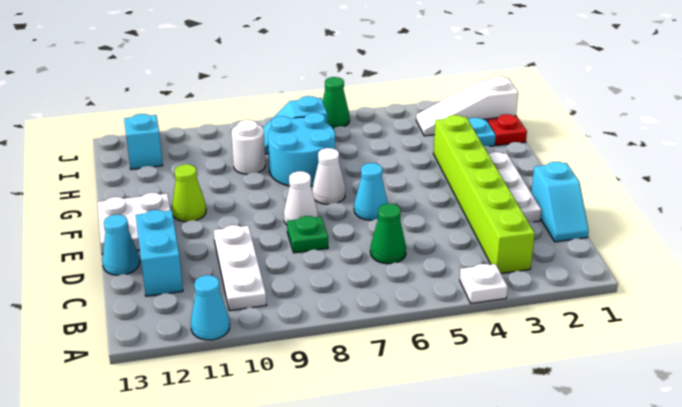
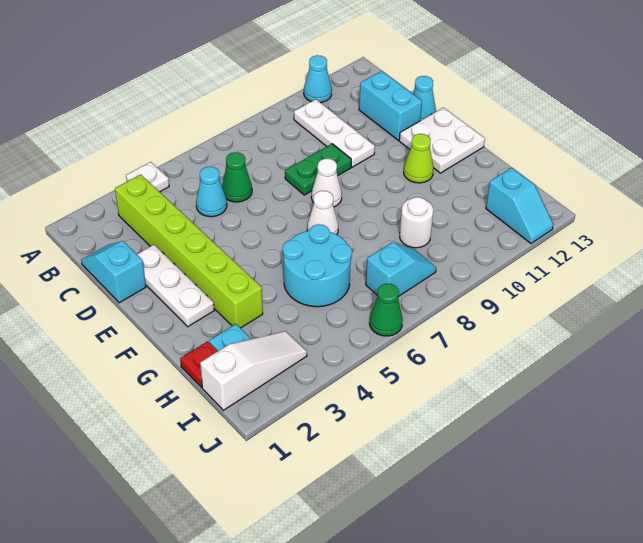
green plate D8 level 1 -> green plate D8:D9 level 1
cyan cone E6 level 1 -> cyan cone C5 level 1
cyan round brick G7:H8 level 1 -> cyan round brick G5:H6 level 1

